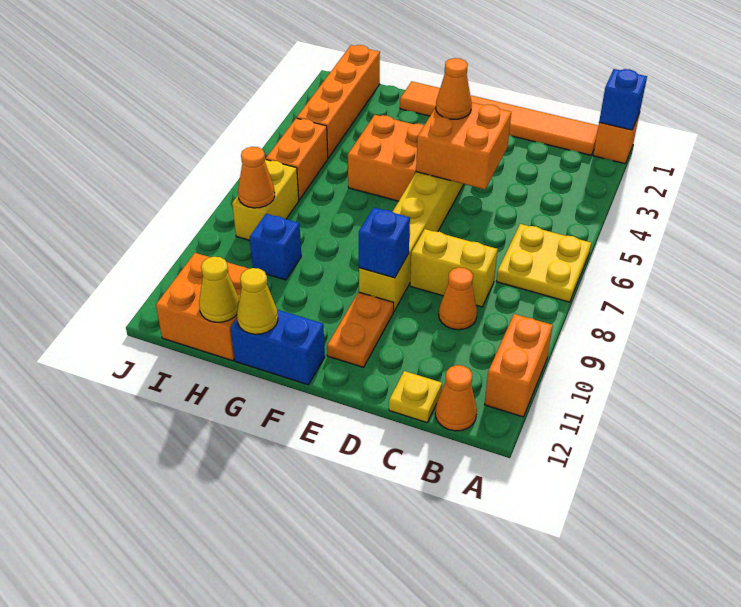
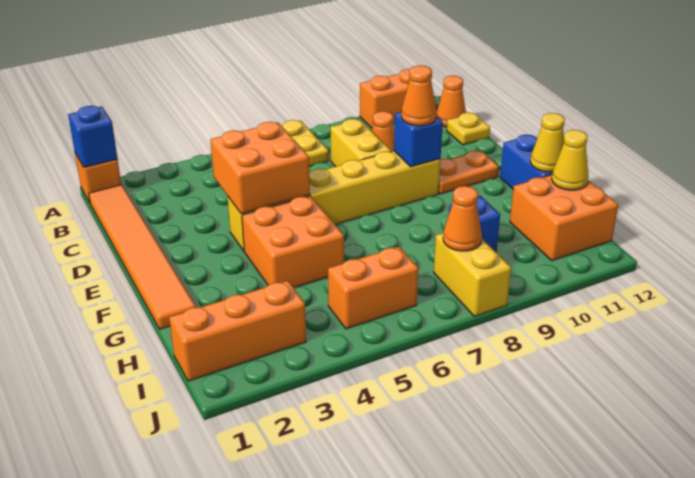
orange cone E4 level 3 -> orange cone E9 level 3
orange brick I1:I4 level 1 -> orange brick I1:I3 level 1
yellow brick I7:I8 level 1 -> yellow brick I8:J8 level 1

